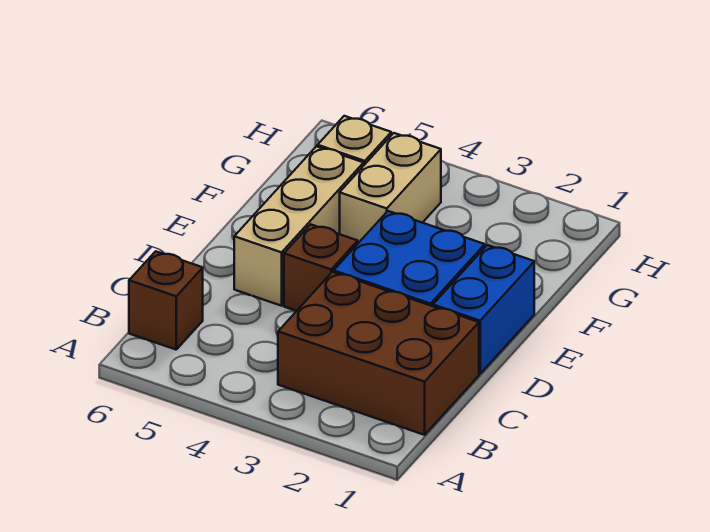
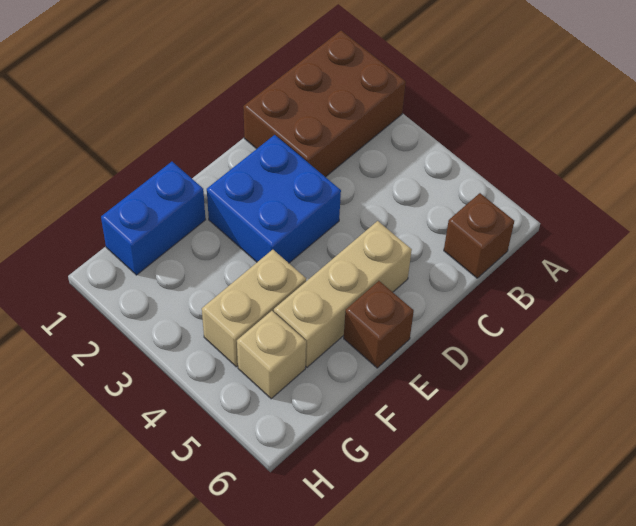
brown brick B1:C3 level 1 -> brown brick A1:C2 level 1
blue brick D1:E1 level 1 -> blue brick F1:G1 level 1
brown brick D4 level 1 -> brown brick E6 level 1

